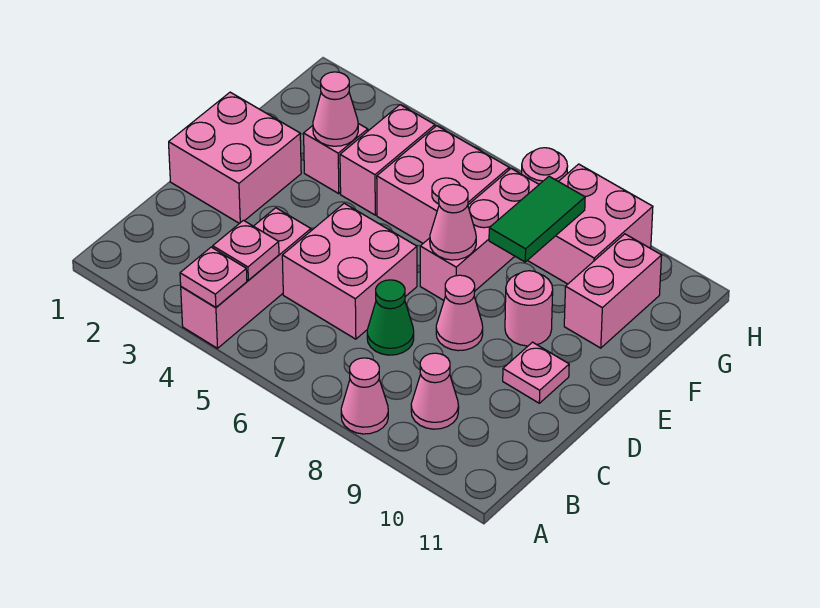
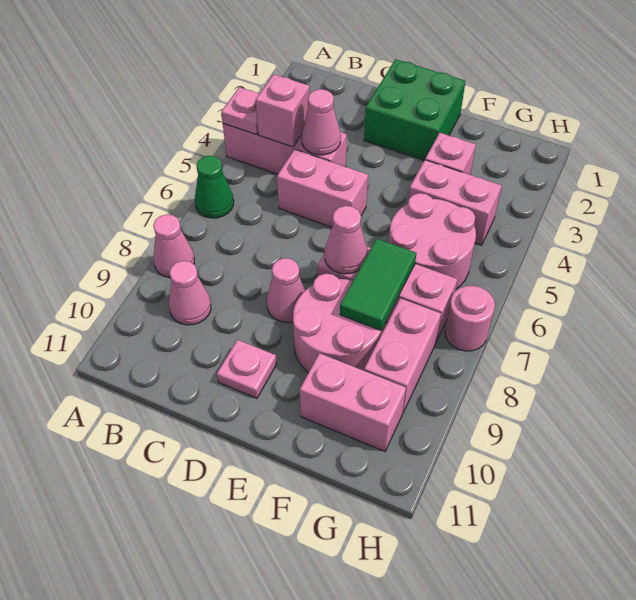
pink plate B4 level 2 -> pink brick B4 level 2
pink brick C5:D6 level 1 -> pink brick C5:D5 level 1
green cone C7 level 1 -> green cone A6 level 1
pink brick D1:E2 level 1 -> green brick D1:E2 level 1
pink round brick E9 level 1 -> pink round brick E8:F9 level 1
pink cone F3 level 2 -> pink cone C4 level 2
pink brick F5:G6 level 1 -> pink round brick F5:G6 level 1
green tile F8:G8 level 2 -> green tile F7:F8 level 2
pink brick G8:H9 level 1 -> pink brick G8:G9 level 1

